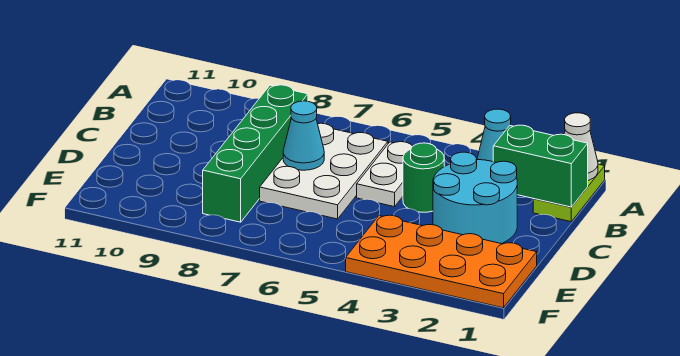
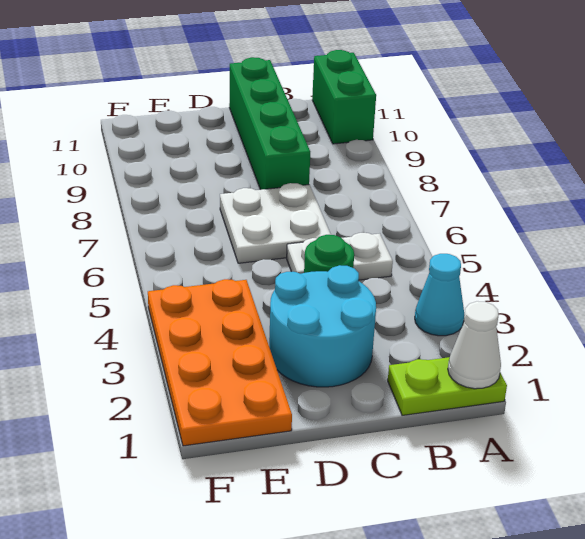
green brick B1:B2 level 2 -> green brick A10:A11 level 1
white plate B6:D7 level 1 -> white plate C6:D7 level 1
green brick B8:E8 level 1 -> green brick C8:C11 level 1
cyan cone C7 level 2 -> none

